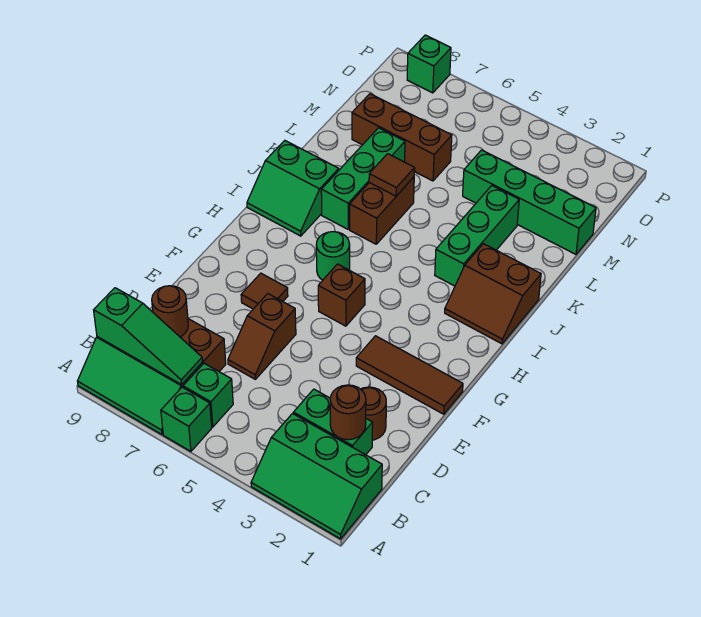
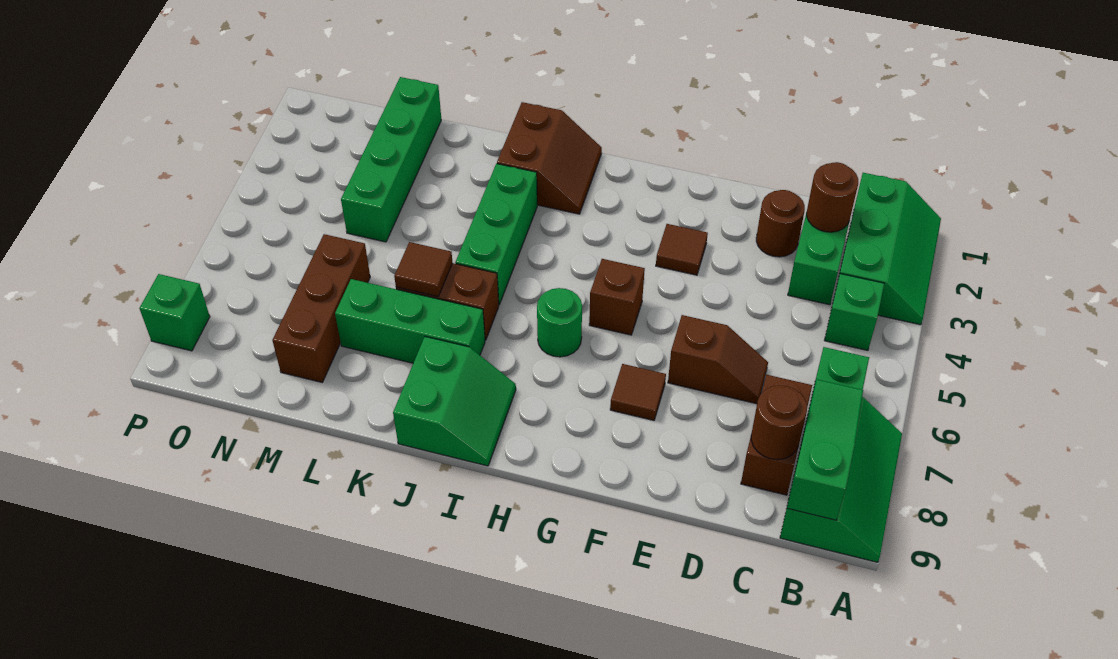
green brick A6 level 1 -> green brick B4 level 1
brown tile F1:F3 level 1 -> brown tile F3 level 1
green brick J3:L3 level 1 -> green brick J3:J5 level 1

